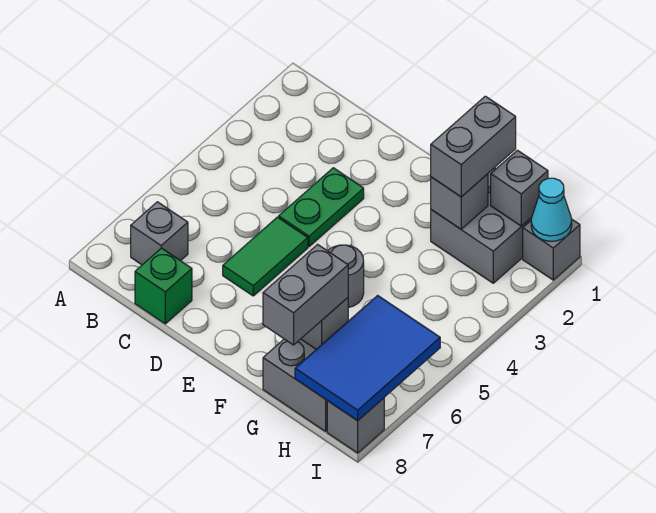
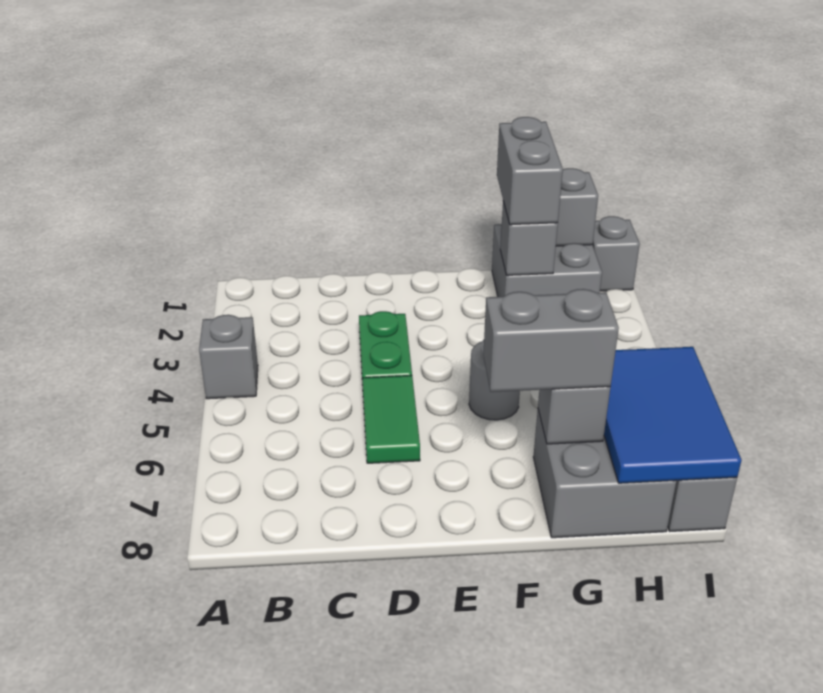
grey brick B7 level 1 -> grey brick A4 level 1
green brick C8 level 1 -> none
grey brick G7:G8 level 3 -> grey brick F7:G7 level 3
cyan cone I1 level 2 -> none

